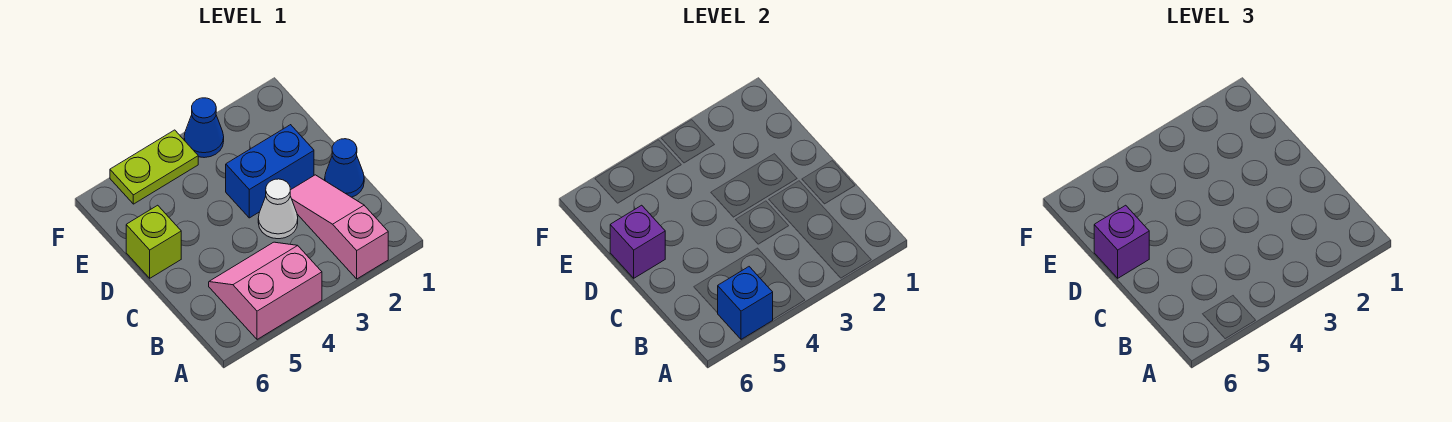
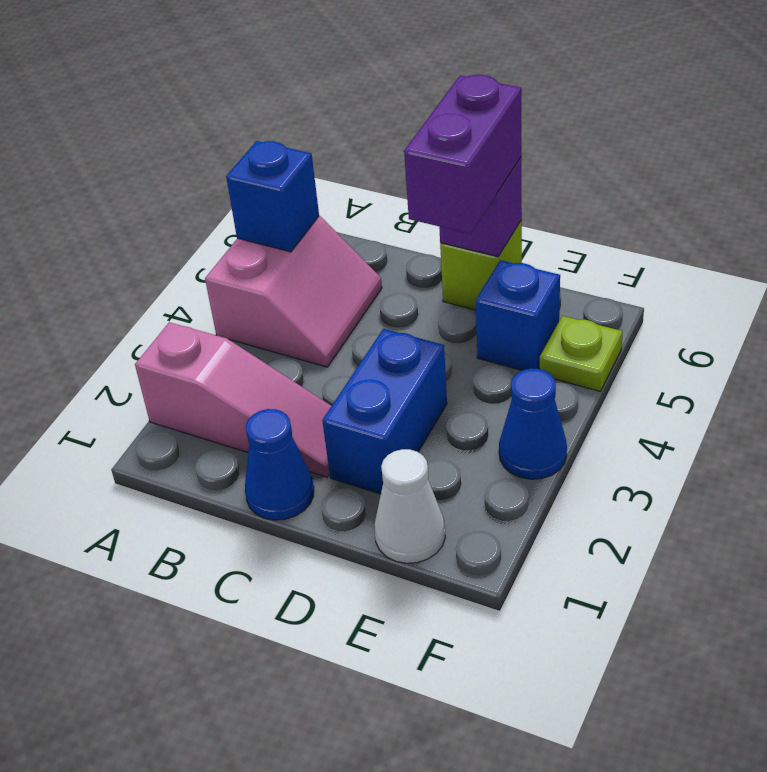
white cone C3 level 1 -> white cone E1 level 1
purple brick D6 level 3 -> purple brick D5:D6 level 3
none -> blue brick E5 level 1
lime plate F4:F5 level 1 -> lime plate F5 level 1

